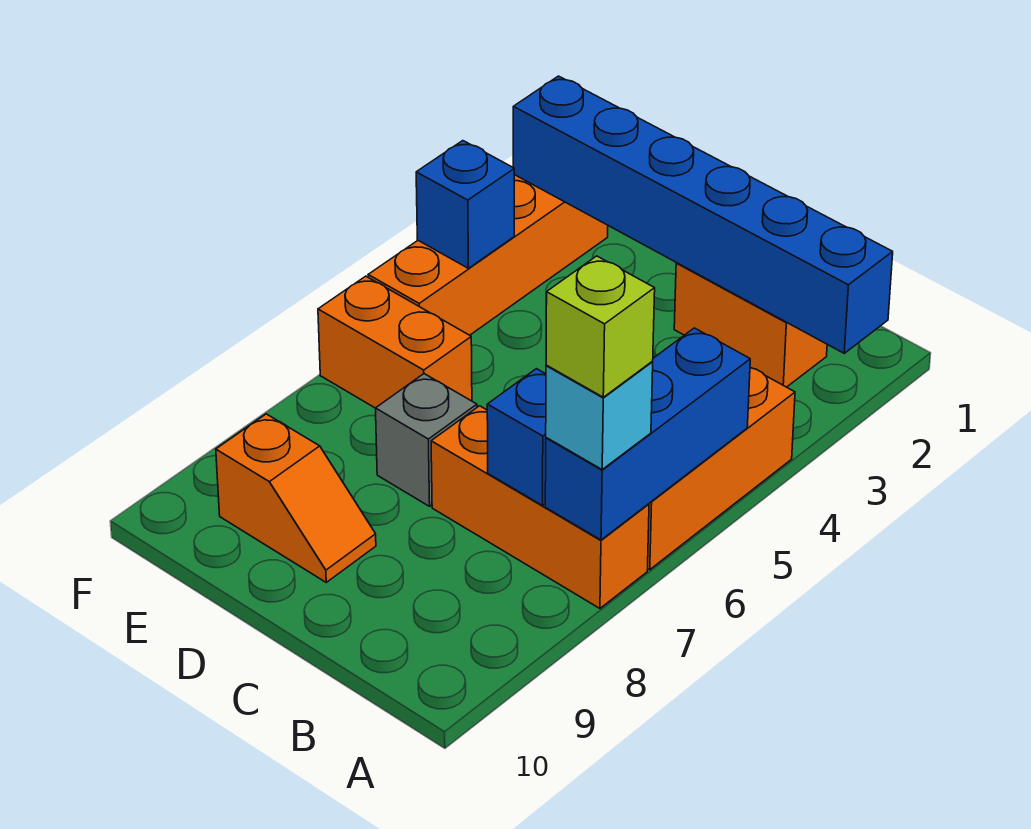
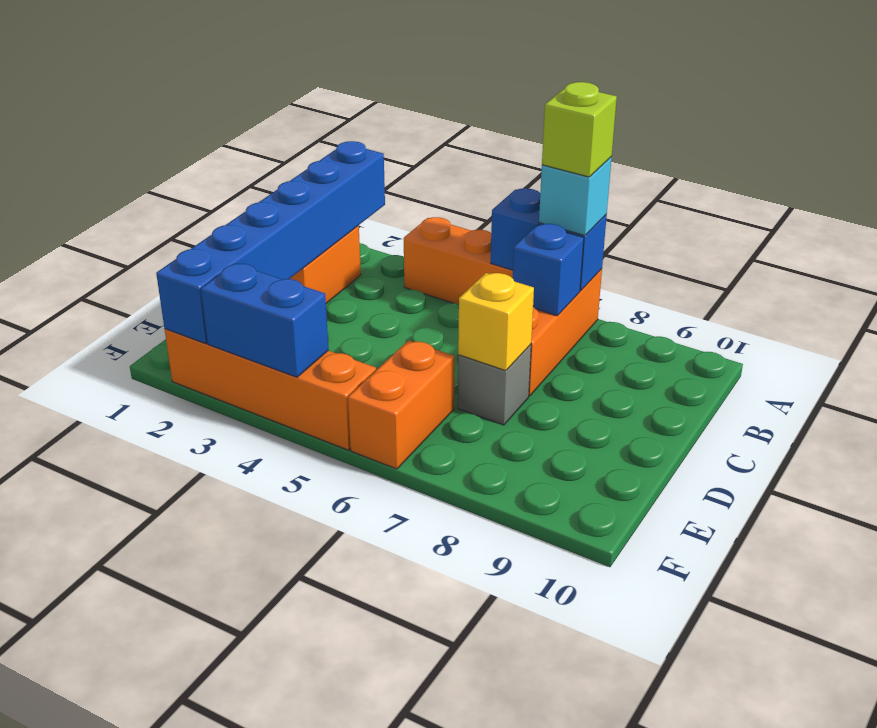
blue brick A5:A7 level 2 -> blue brick A6:A7 level 2
none -> yellow brick D7 level 2
orange slope D9:E9 level 1 top E -> none
blue brick F4 level 2 -> blue brick F3:F4 level 2

